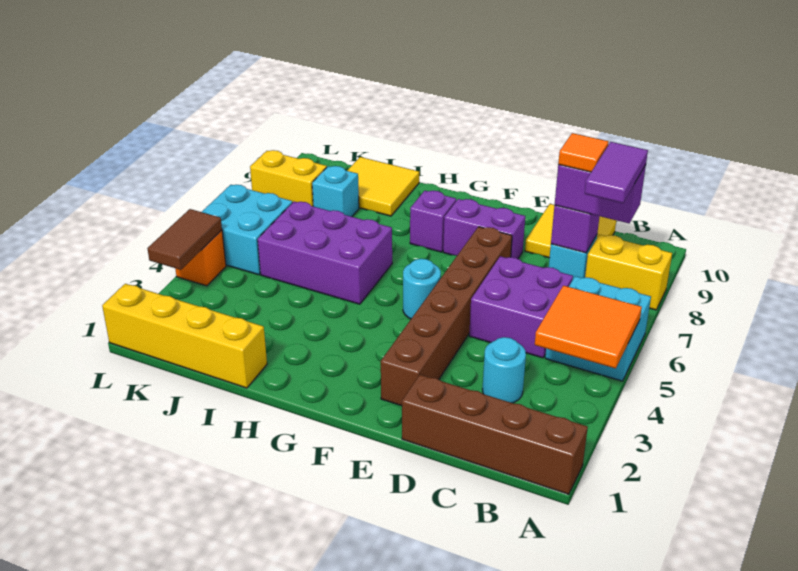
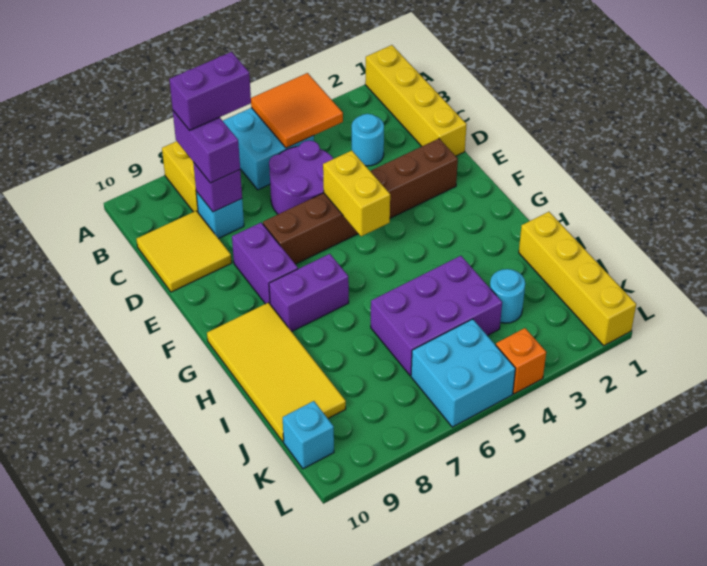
brown brick A1:D1 level 1 -> yellow brick A1:D1 level 1
purple tile B7:B8 level 4 -> purple brick B7:B8 level 4
purple brick C5:D6 level 1 -> purple round brick C5:D6 level 1
orange tile C8 level 4 -> none
cyan round brick F5 level 1 -> cyan round brick J3 level 1
purple brick G8 level 1 -> purple brick G7:G8 level 1
purple brick H5:J6 level 1 -> purple brick I4:J6 level 1
yellow tile I9:J10 level 1 -> yellow tile G9:J10 level 1
cyan brick J8 level 1 -> cyan brick K10 level 1
yellow brick K8:L8 level 1 -> yellow brick E5:F5 level 2
brown tile L3:L4 level 2 -> none

